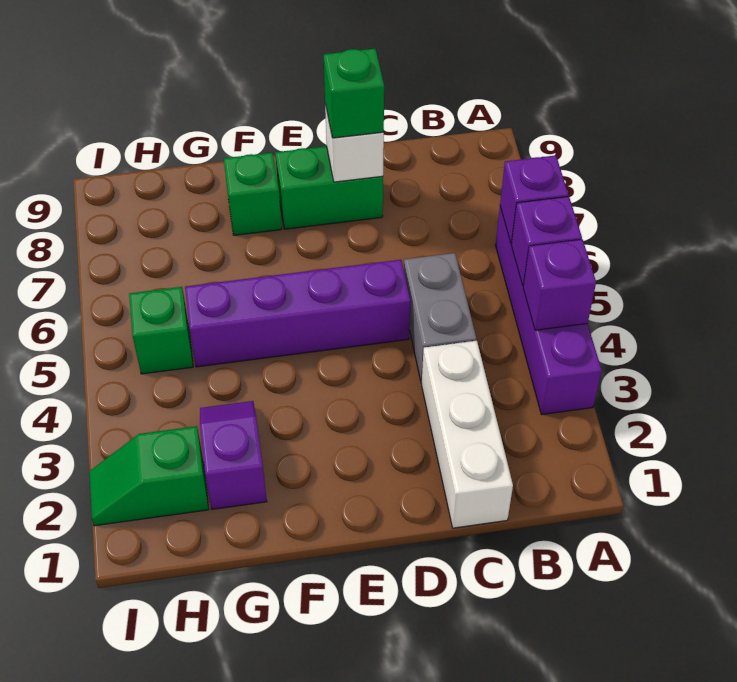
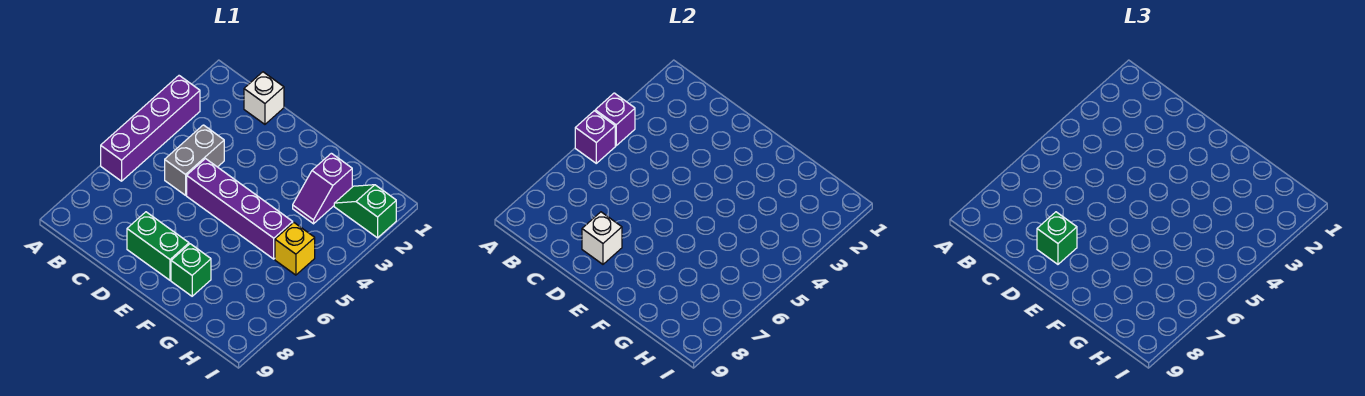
purple brick A6 level 2 -> none
white brick C1:C3 level 1 -> white brick C1 level 1
green slope H2:I2 level 1 top H -> green slope H2:I2 level 1 top I
green brick H5 level 1 -> yellow brick H5 level 1

